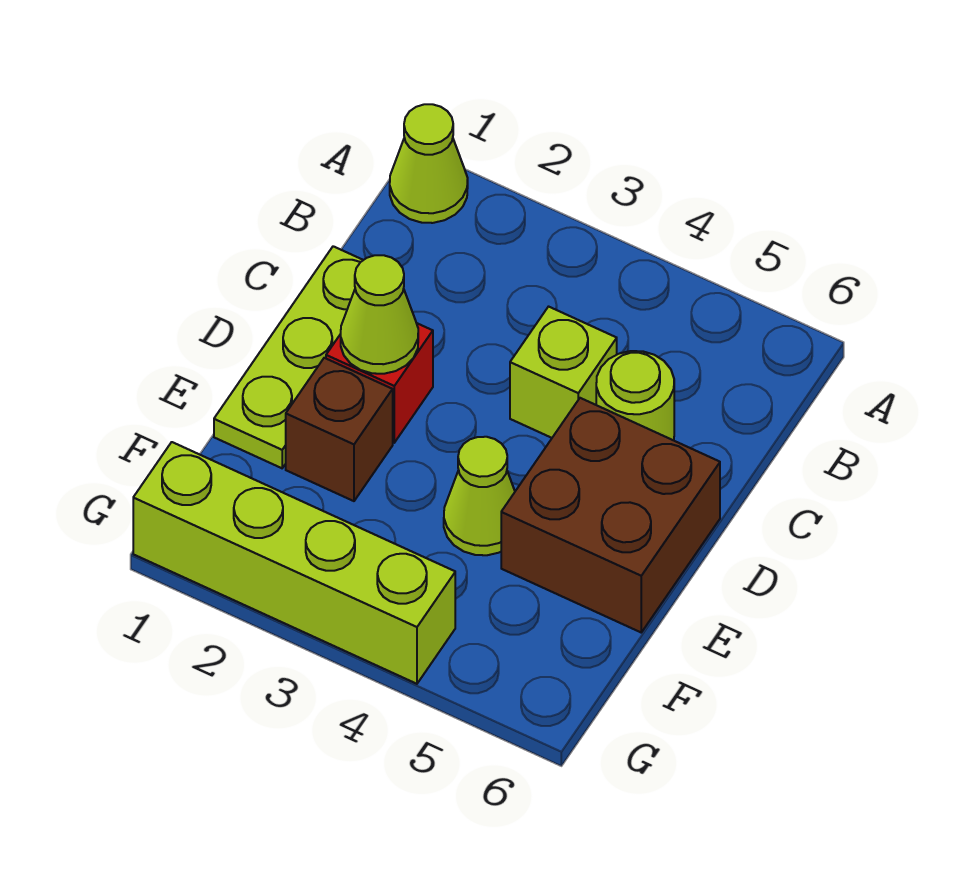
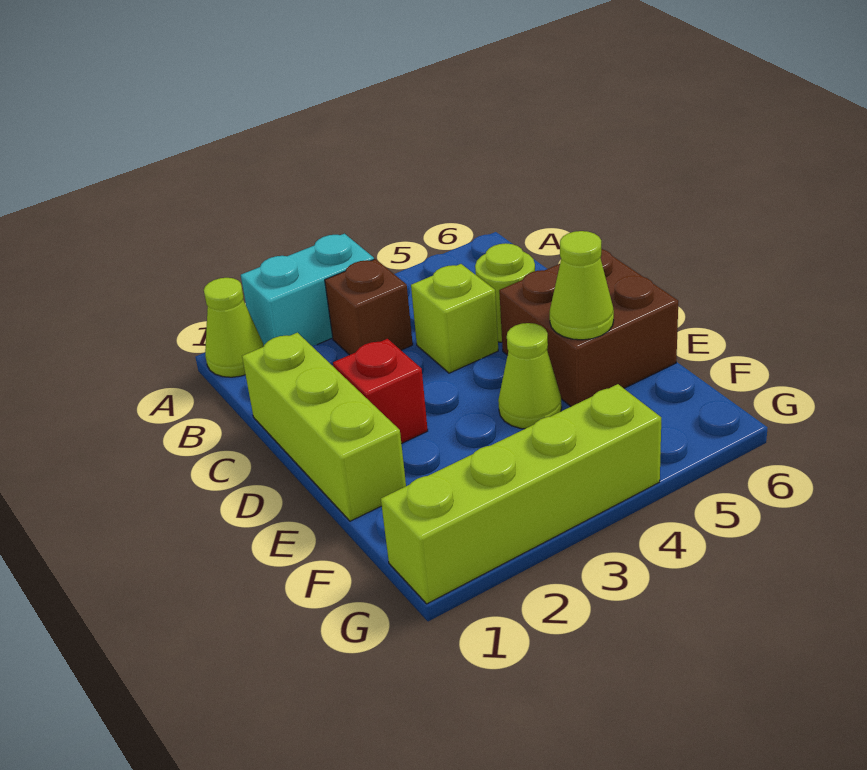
none -> cyan brick A2:A3 level 1
lime plate C1:E1 level 1 -> lime brick C1:E1 level 1
lime cone D2 level 2 -> lime cone E5 level 2
brown brick E2 level 1 -> brown brick B3 level 1

